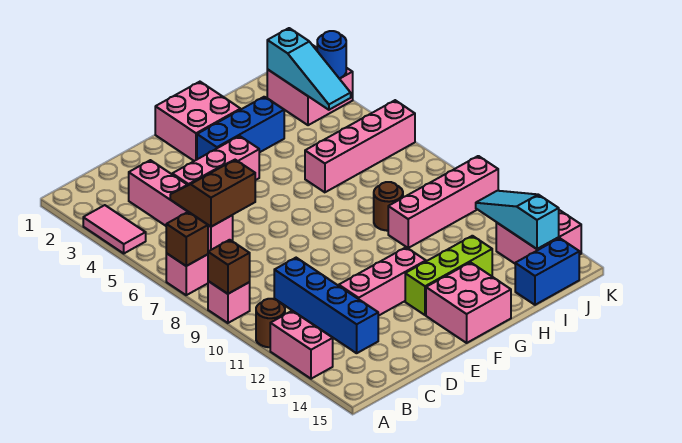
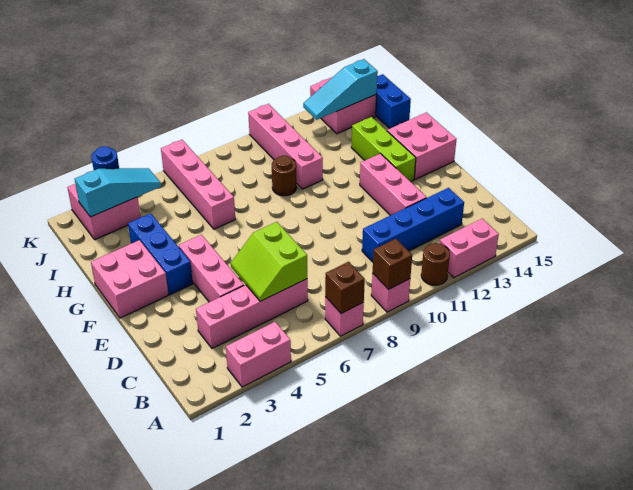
pink tile A3:A4 level 1 -> pink brick A3:A4 level 1
brown slope C5:D6 level 2 top 6 -> lime slope C5:D6 level 2 top 6

